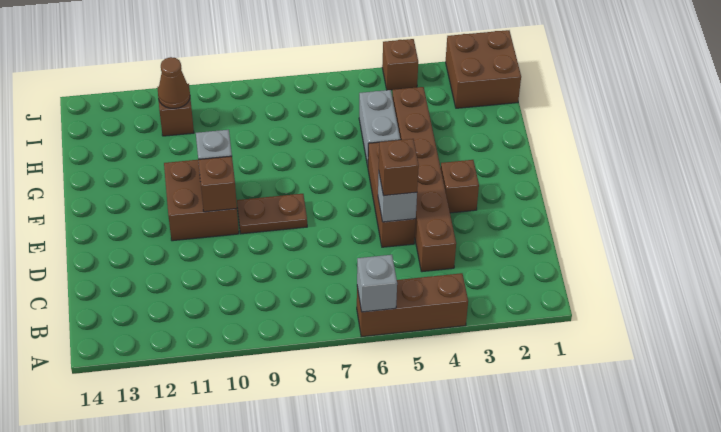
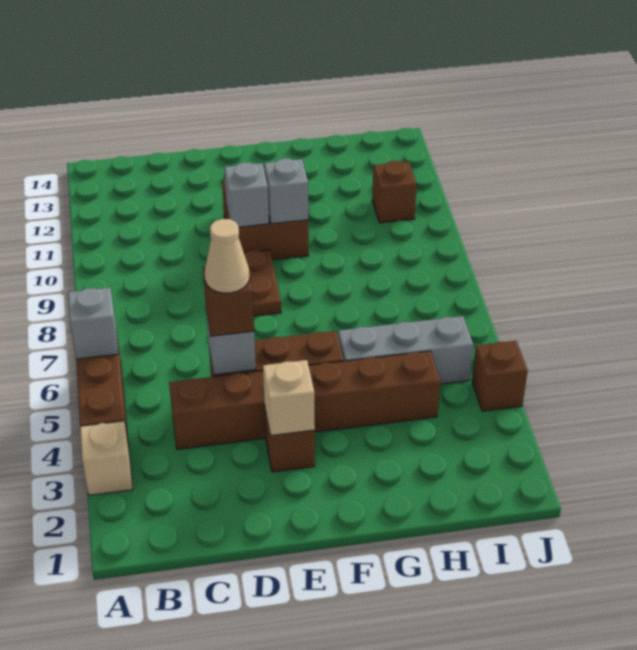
none -> tan brick A3 level 1
none -> tan cone D5 level 4
none -> tan brick E3 level 2
brown brick E10 level 2 -> grey brick E10 level 2
grey brick G5:H5 level 1 -> grey brick G5:I5 level 1
brown brick I1:J2 level 1 -> none
brown cone I11 level 2 -> none

